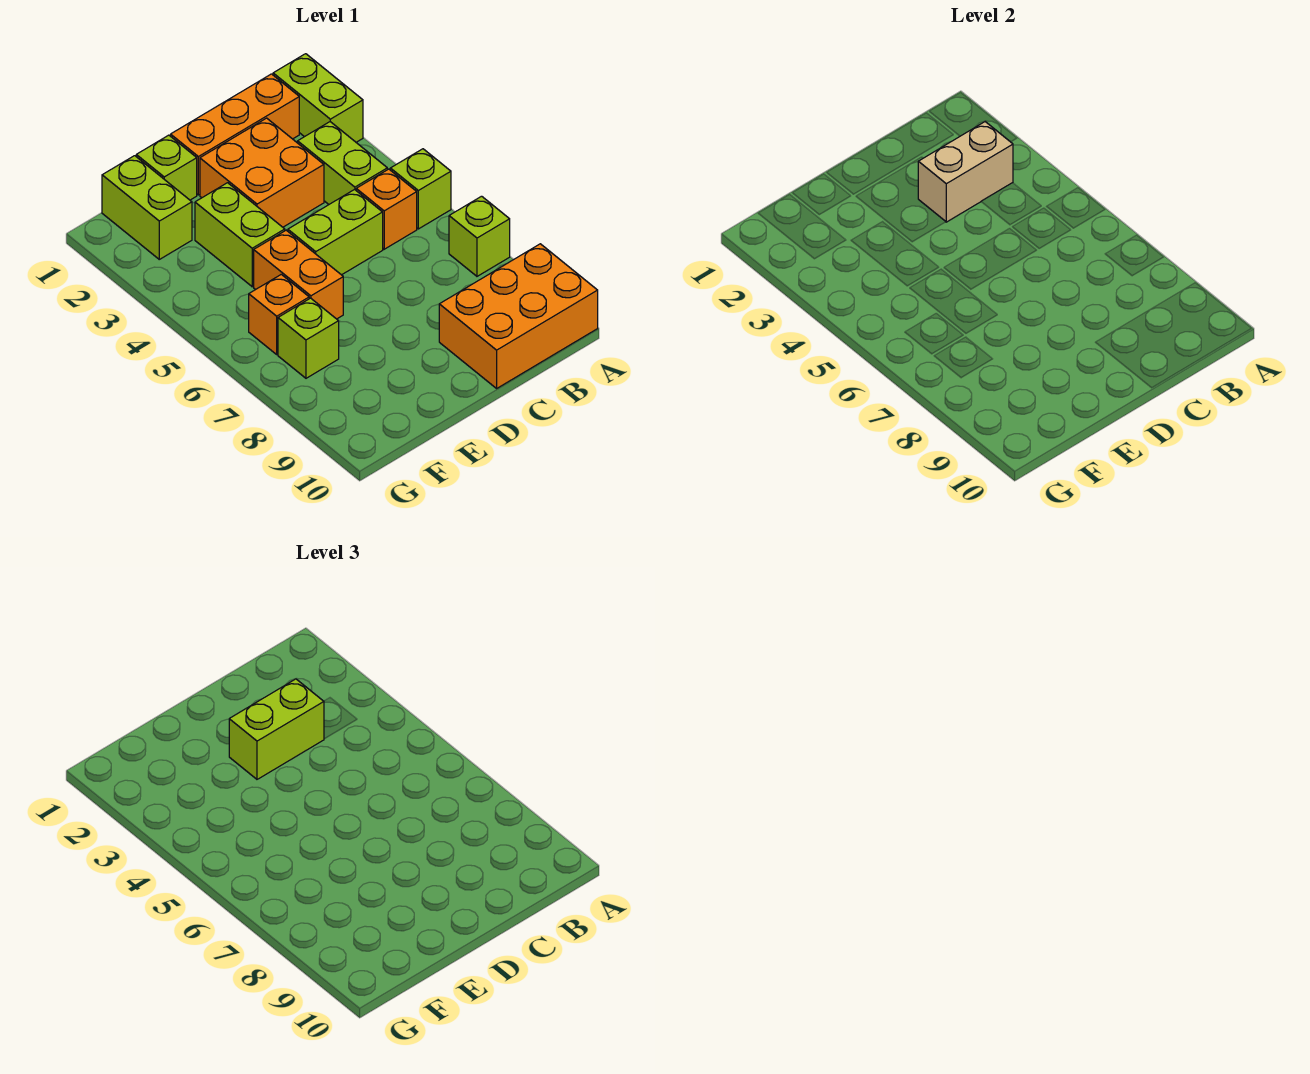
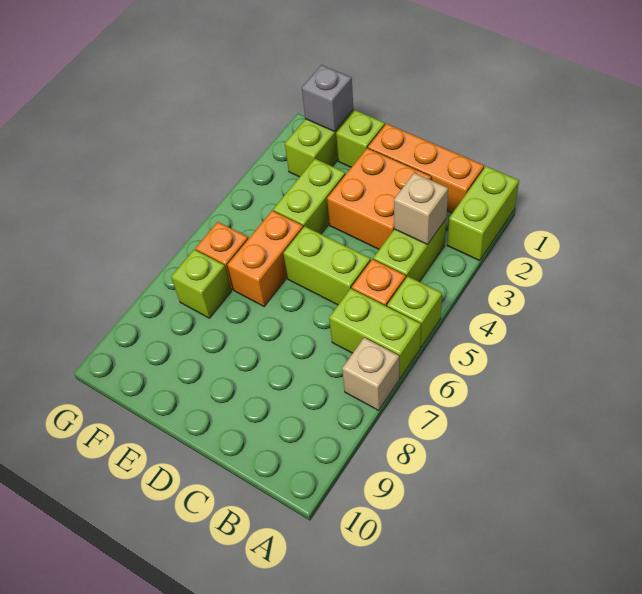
lime brick A7 level 1 -> tan brick A7 level 1
orange brick A9:C10 level 1 -> none
tan brick B3:C3 level 2 -> tan brick B3 level 2
lime brick C3:D3 level 3 -> lime brick A6:B6 level 1
none -> grey brick F1 level 2

